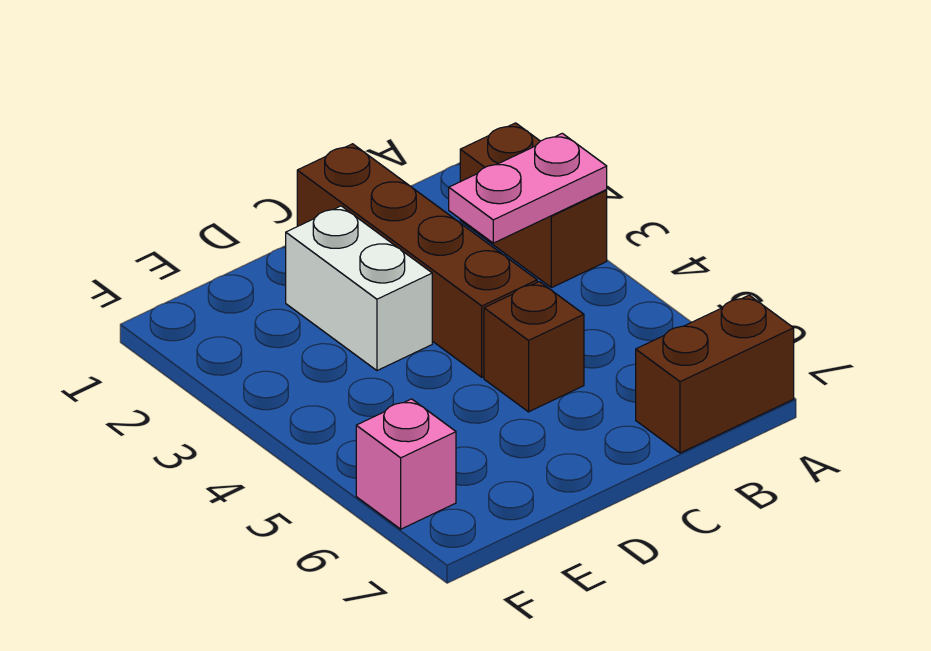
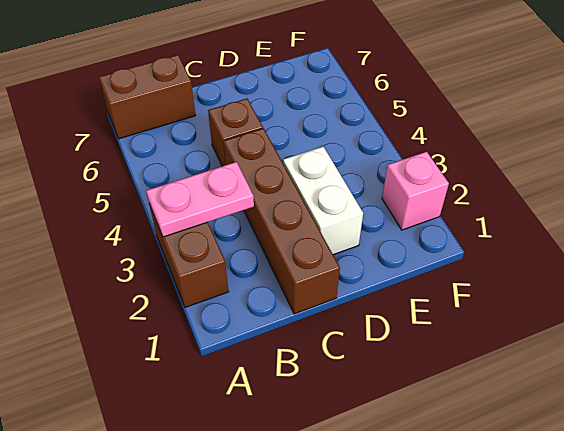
pink brick F6 level 1 -> pink brick F2 level 1

